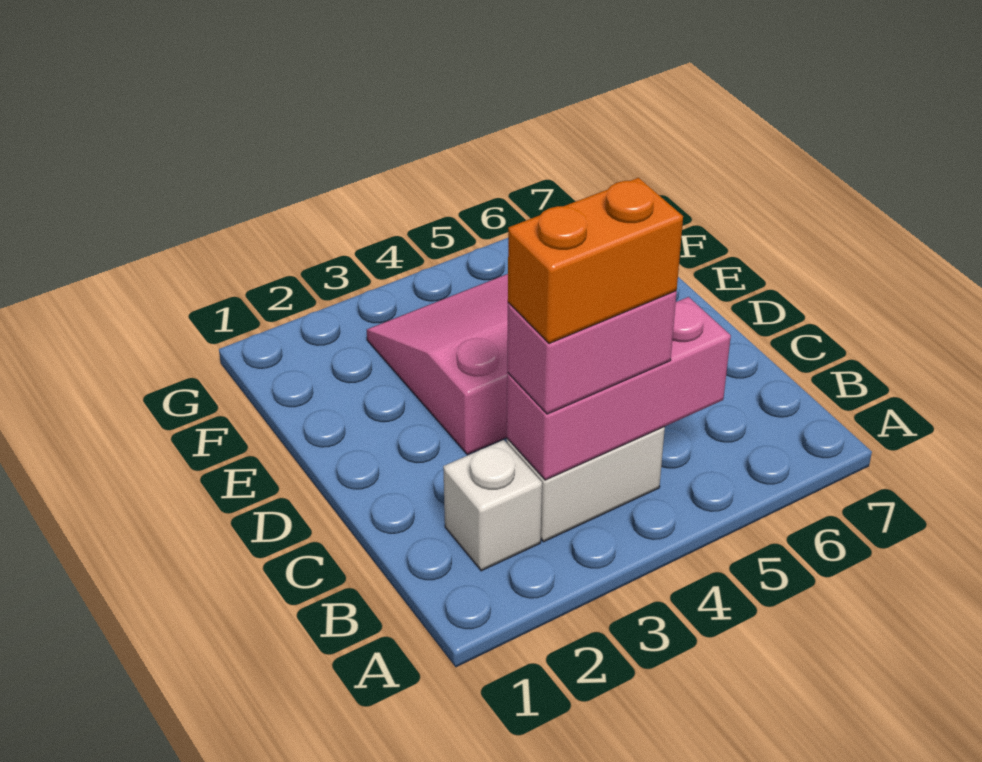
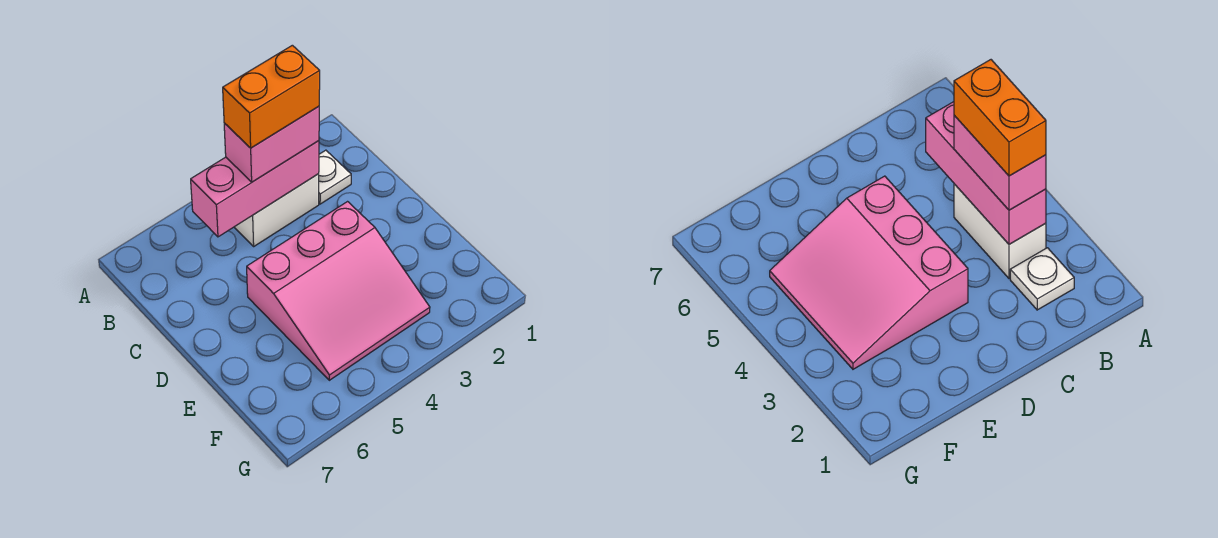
white brick B2 level 1 -> white plate B2 level 1

